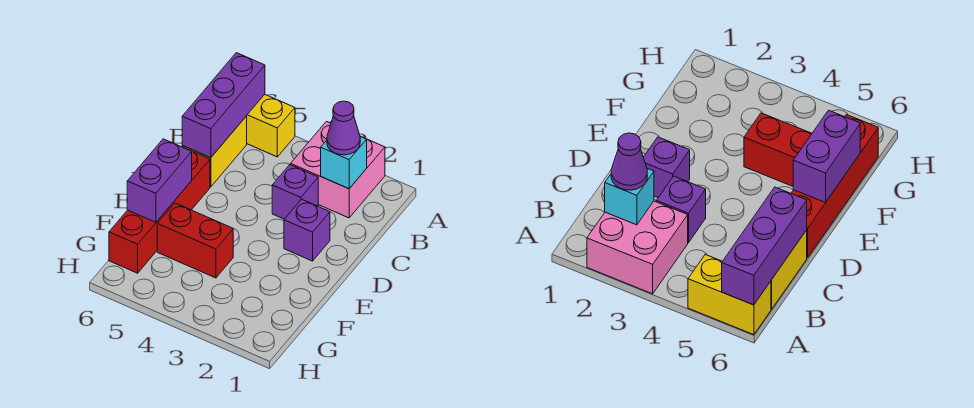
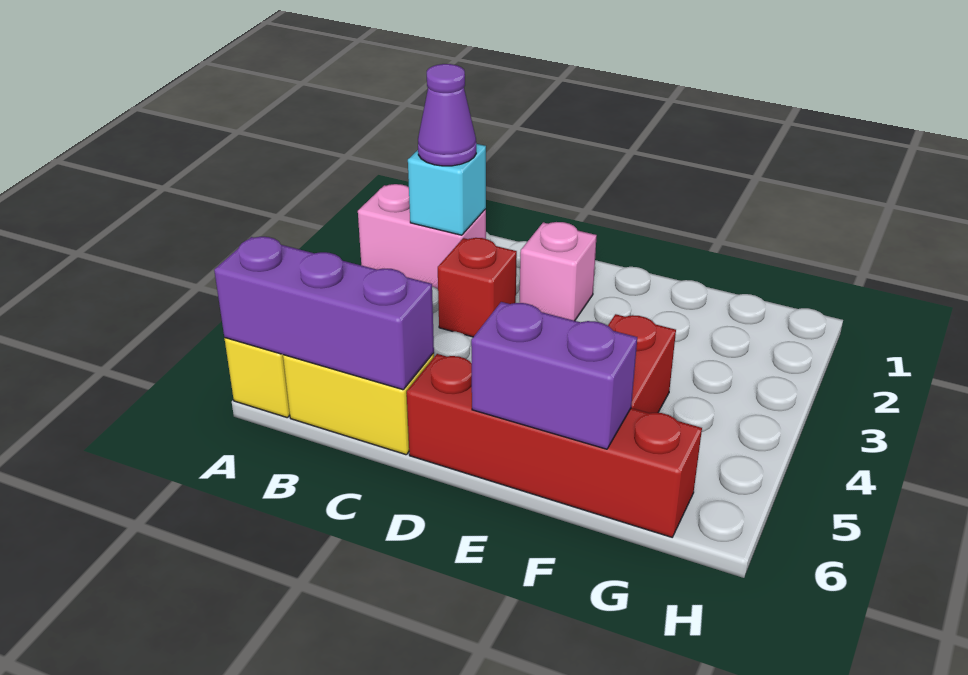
pink brick A2:B3 level 1 -> pink brick A2:B2 level 1
purple brick C3 level 1 -> red brick C3 level 1
purple brick D2 level 1 -> pink brick D2 level 1

